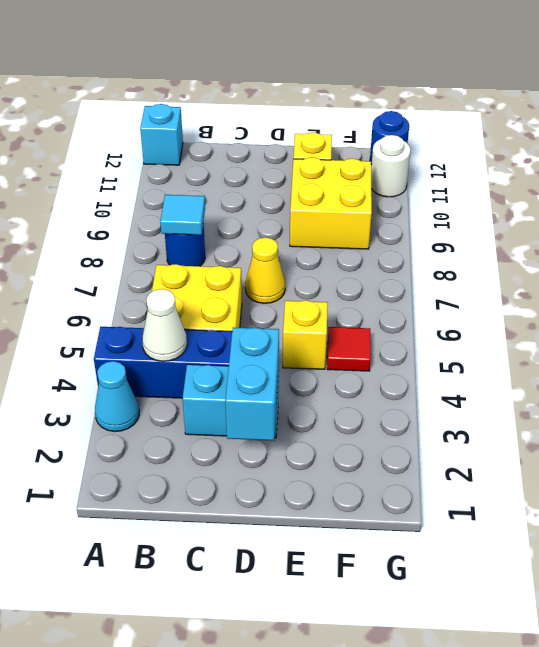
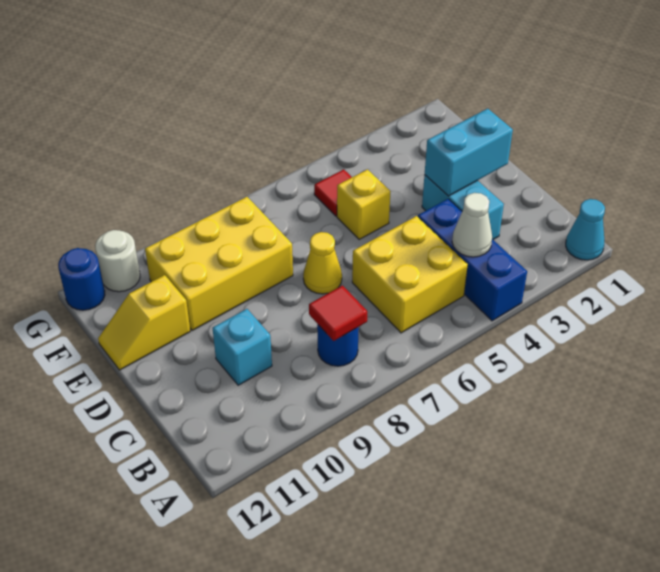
cyan cone A3 level 1 -> cyan cone A1 level 1
cyan brick A12 level 1 -> cyan brick C10 level 1
cyan tile B8 level 2 -> red tile B8 level 2
yellow brick E9:F10 level 1 -> yellow brick E8:F10 level 1

